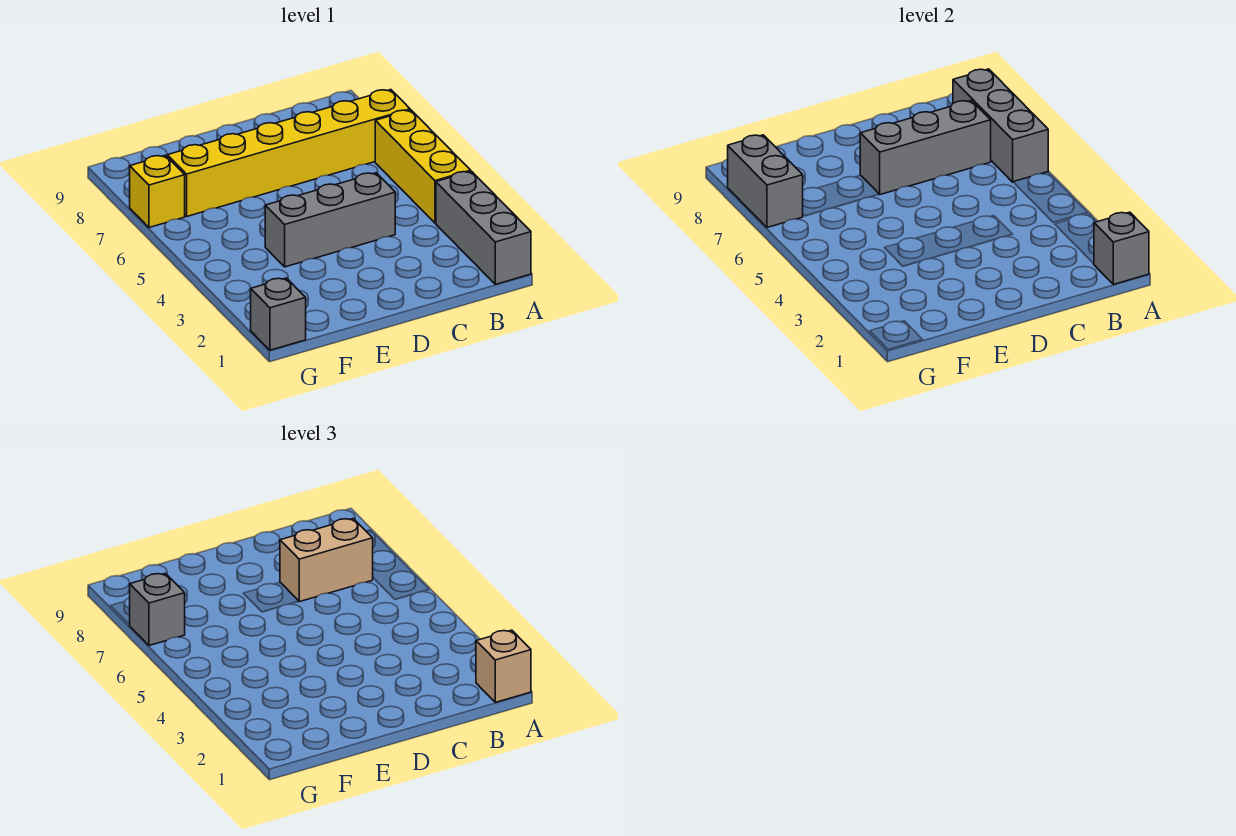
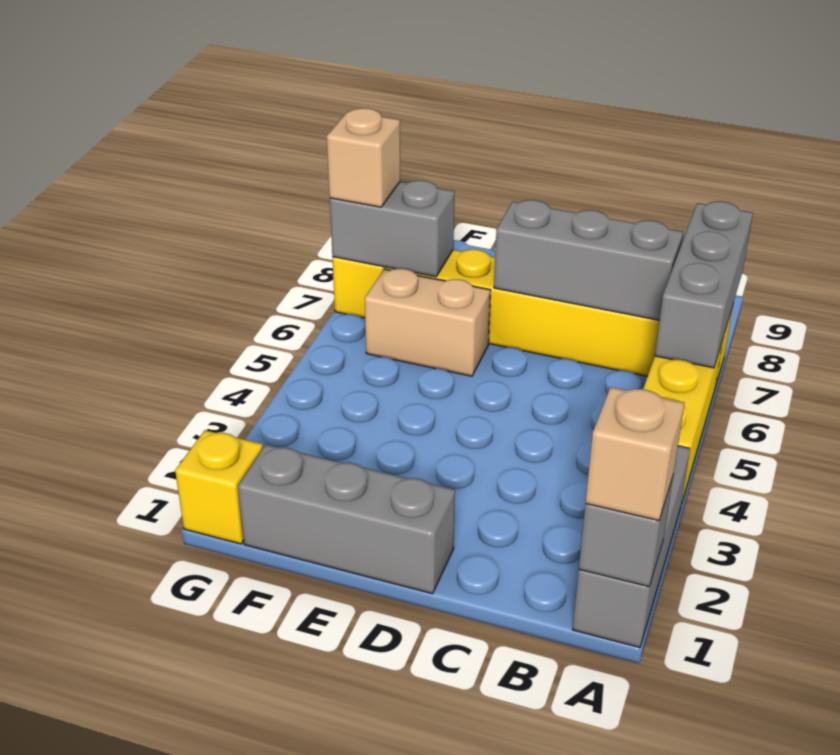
tan brick B7:C7 level 3 -> tan brick E6:F6 level 1
grey brick C4:E4 level 1 -> grey brick D1:F1 level 1
grey brick G1 level 1 -> yellow brick G1 level 1
grey brick G7:G8 level 2 -> grey brick F7:G7 level 2
grey brick G7 level 3 -> tan brick G7 level 3

